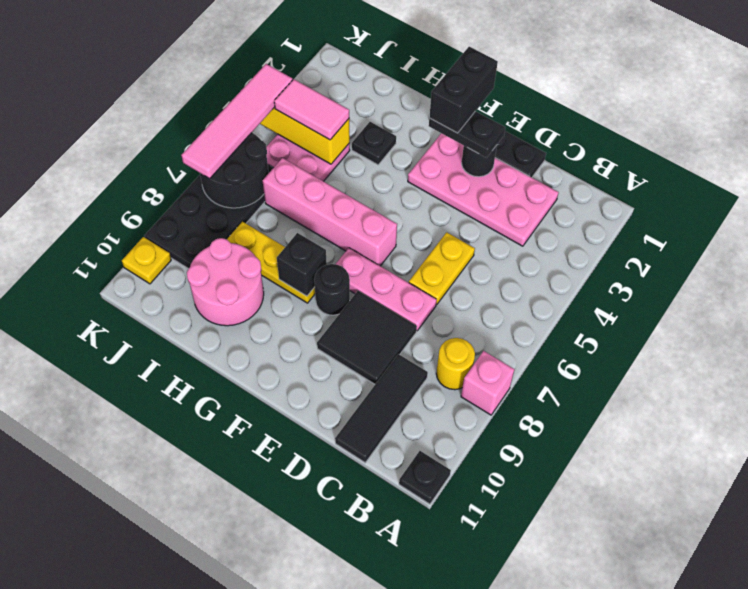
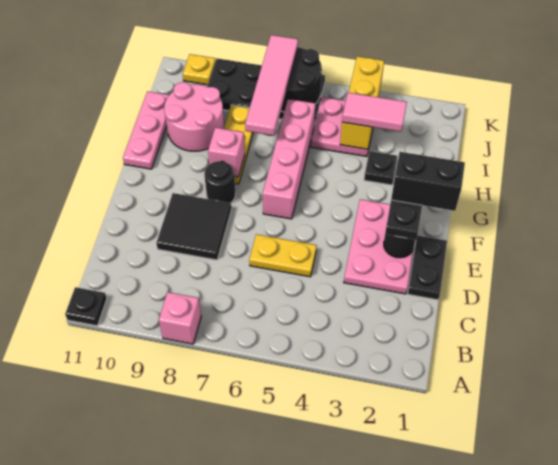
yellow round brick B8 level 1 -> none
pink plate C2:F3 level 1 -> pink plate D2:F3 level 1
black tile C9:C11 level 1 -> none
pink plate D7:F7 level 1 -> pink plate G11:I11 level 1
black brick G8 level 2 -> pink brick G8 level 2
pink tile I4:J4 level 3 -> pink tile I3:I4 level 3
pink tile K4:K7 level 3 -> pink tile H7:K7 level 3

